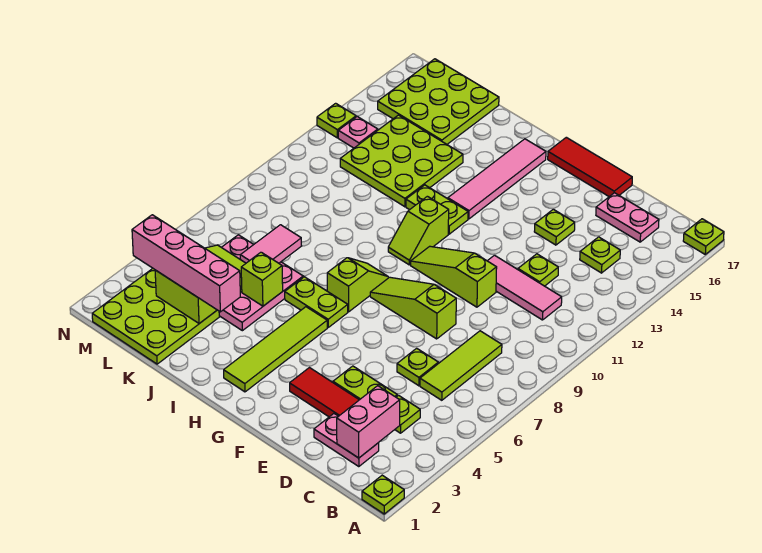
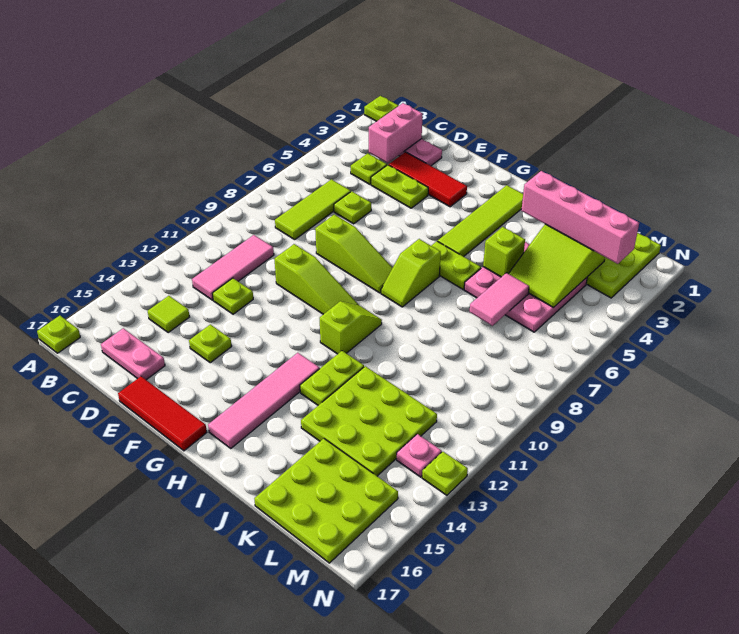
pink tile C11:E11 level 1 -> pink tile C10:C12 level 1
lime plate C14 level 1 -> lime tile C14 level 1
lime plate H12:I12 level 1 -> lime plate I12:I13 level 1

